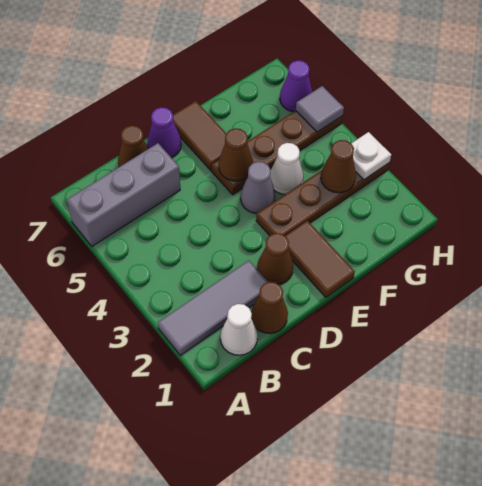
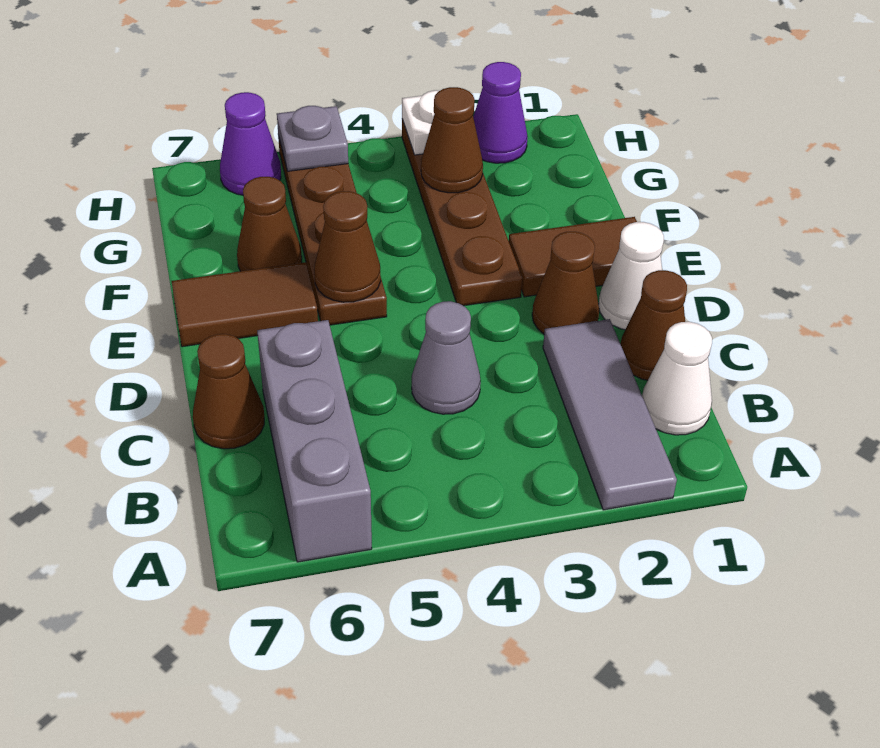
purple cone D7 level 1 -> purple cone H2 level 1
grey cone E4 level 1 -> grey cone C4 level 1
white cone F4 level 1 -> white cone D1 level 1
none -> brown cone F6 level 1
grey tile H5 level 2 -> grey plate H5 level 2

